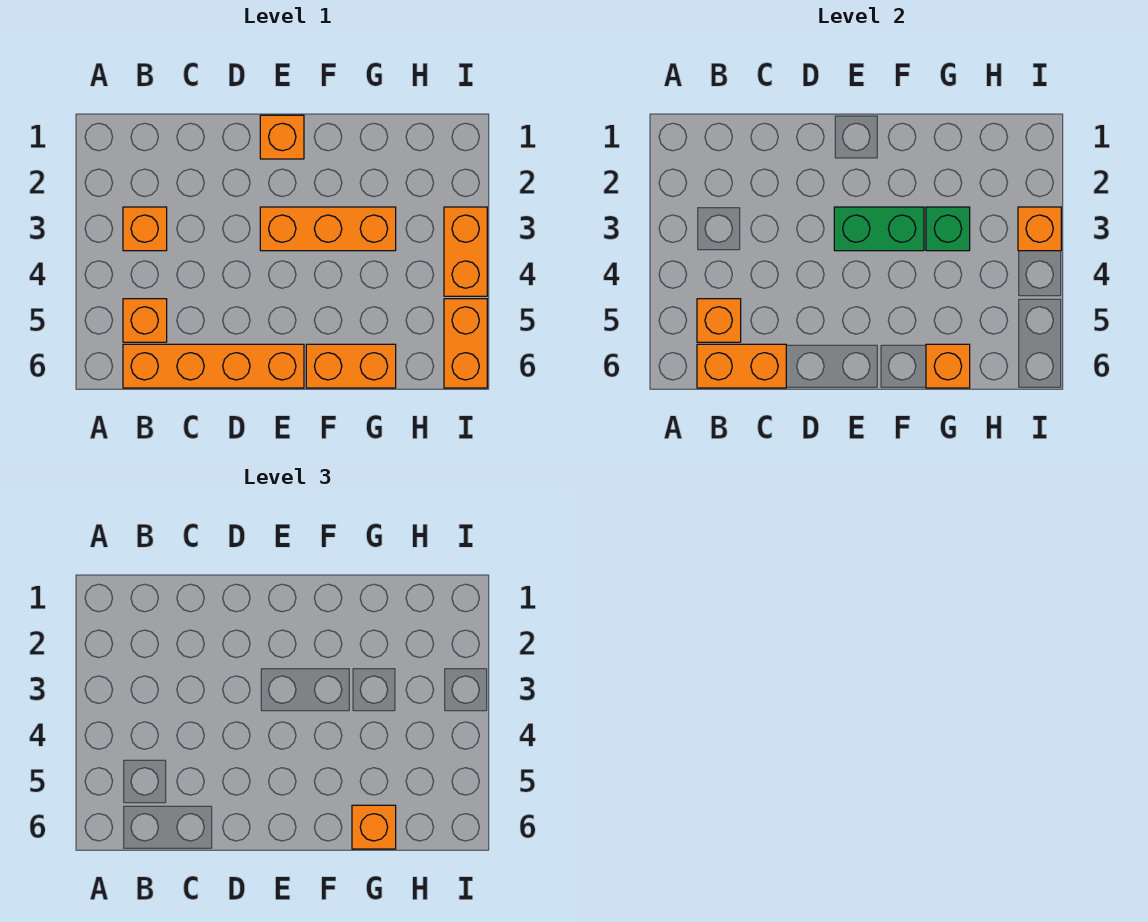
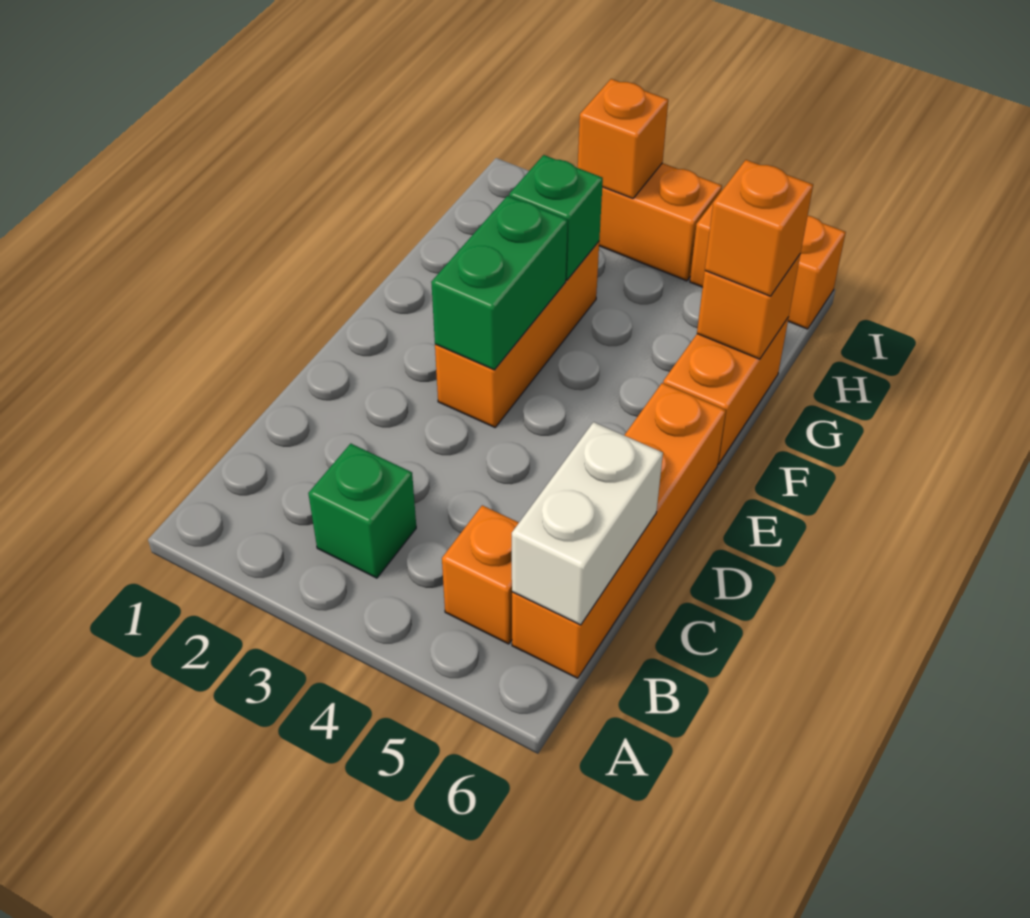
orange brick B3 level 1 -> green brick B3 level 1
orange brick B5 level 2 -> none
orange brick B6:C6 level 2 -> white brick B6:C6 level 2
orange brick E1 level 1 -> none

